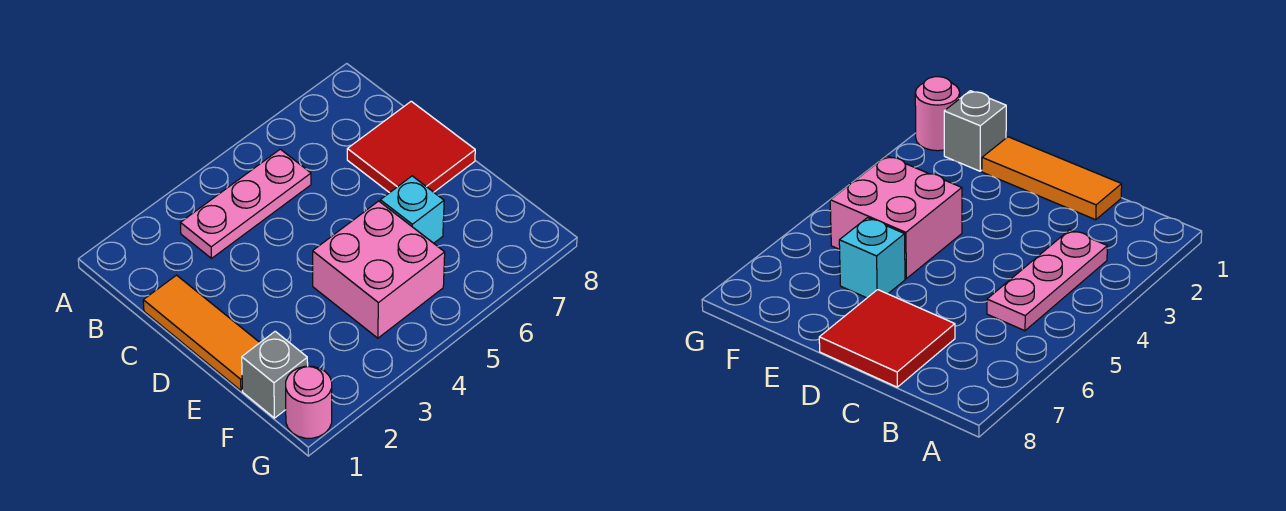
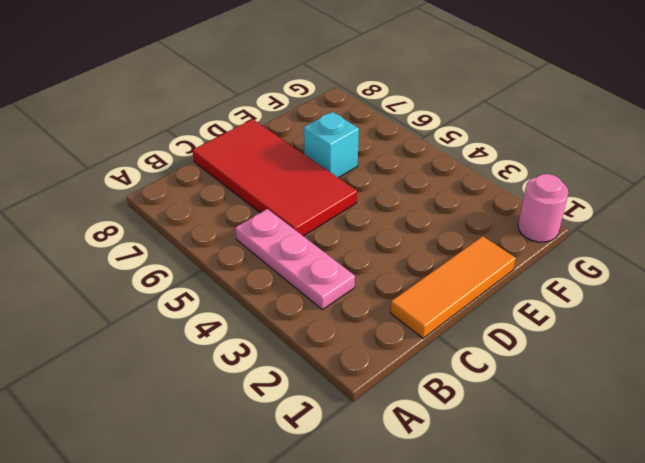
red tile C7:D8 level 1 -> red tile C5:D8 level 1
pink brick E4:F5 level 1 -> none
grey brick F1 level 1 -> none

